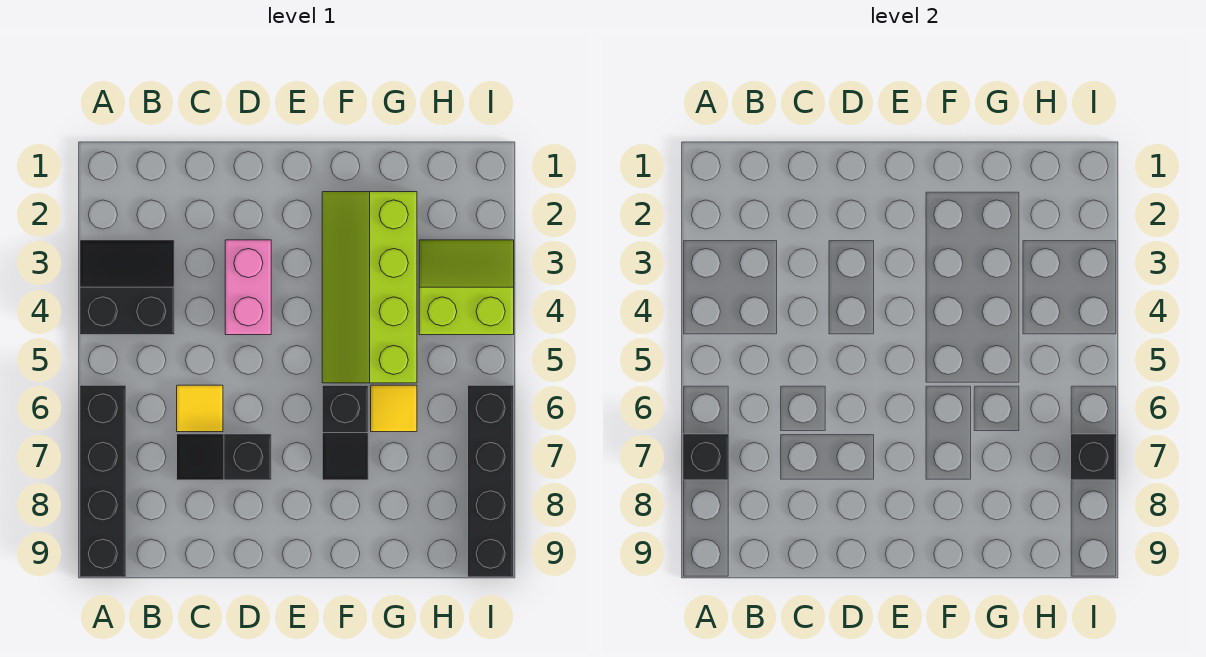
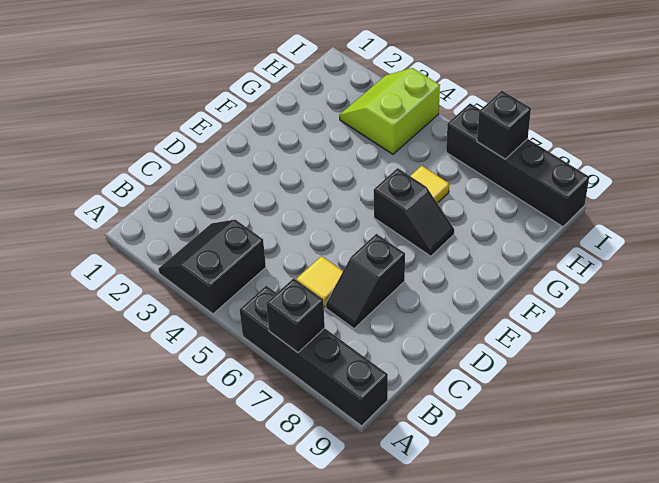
pink brick D3:D4 level 1 -> none
lime slope F2:G5 level 1 top G -> none

